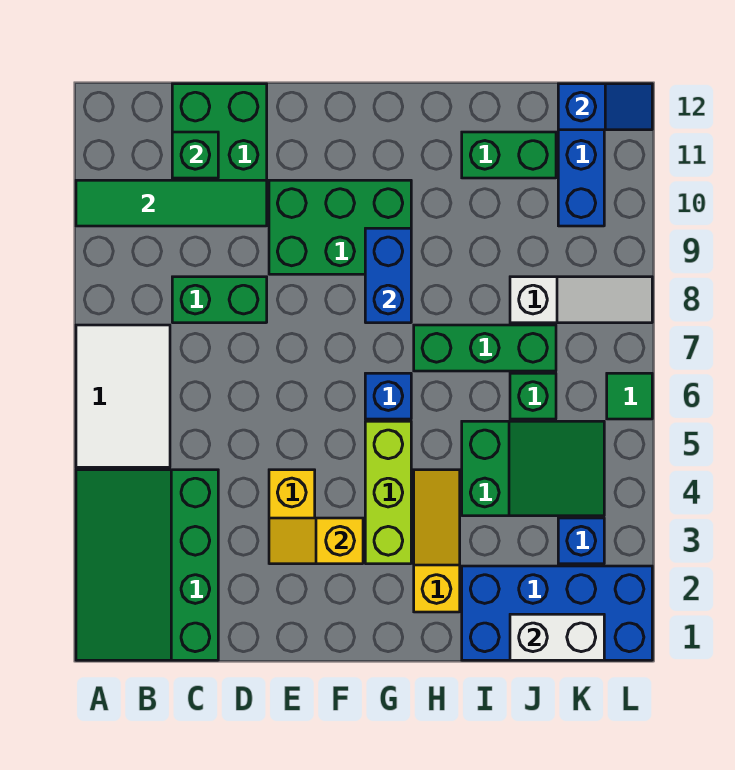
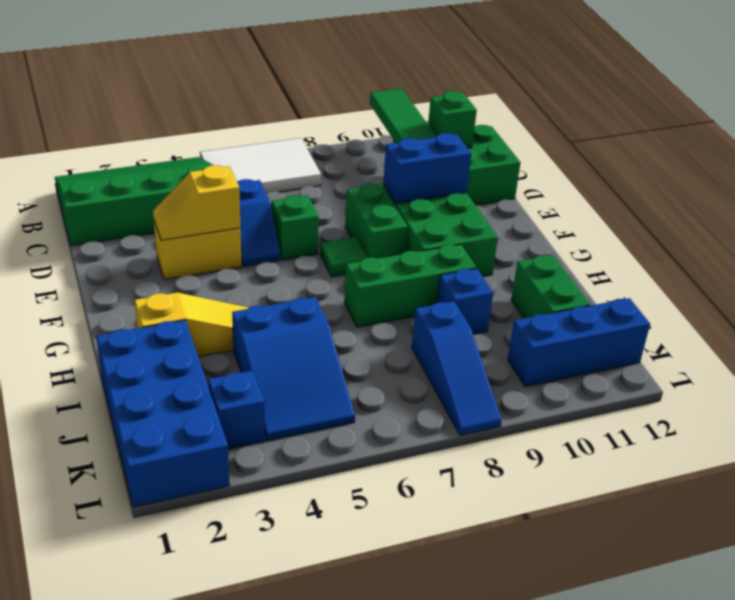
green brick C8:D8 level 1 -> green brick E8:F8 level 1
yellow slope E3:F3 level 2 top F -> yellow slope E3:E4 level 2 top 4
lime brick G3:G5 level 1 -> none
blue brick G6 level 1 -> blue brick I9 level 1
blue brick G8:G9 level 2 -> blue brick E9:E10 level 2
green brick H7:J7 level 1 -> green brick H7:H9 level 1
green slope I4:K5 level 1 top I -> blue slope I4:K5 level 1 top I
white brick J1:K1 level 2 -> none
green brick J6 level 1 -> green brick E6 level 1
white slope J8:L8 level 1 top J -> blue slope J8:L8 level 1 top J
blue slope K12:L12 level 2 top K -> blue slope D5:E5 level 1 top D
green tile L6 level 1 -> green tile F7 level 1

